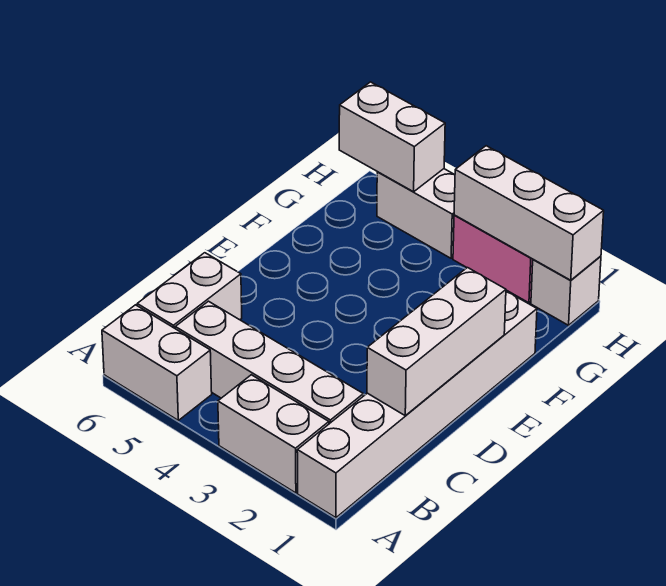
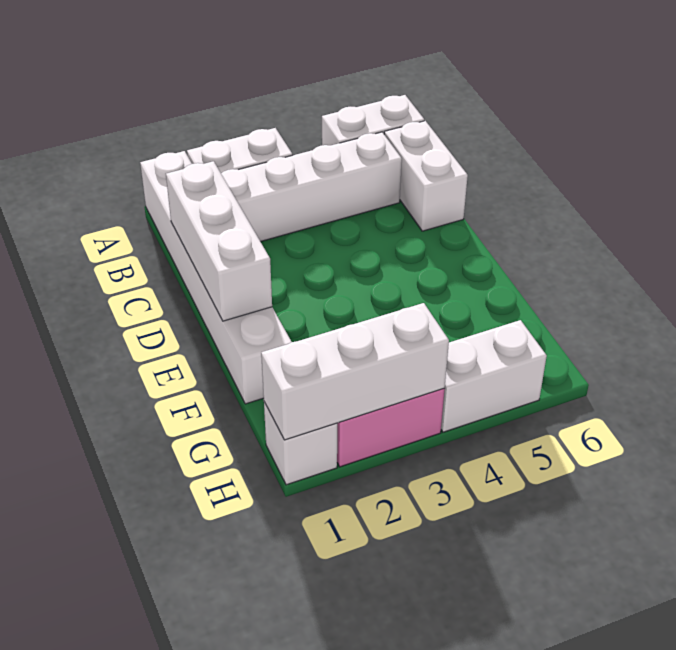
white brick H5:H6 level 2 -> none

